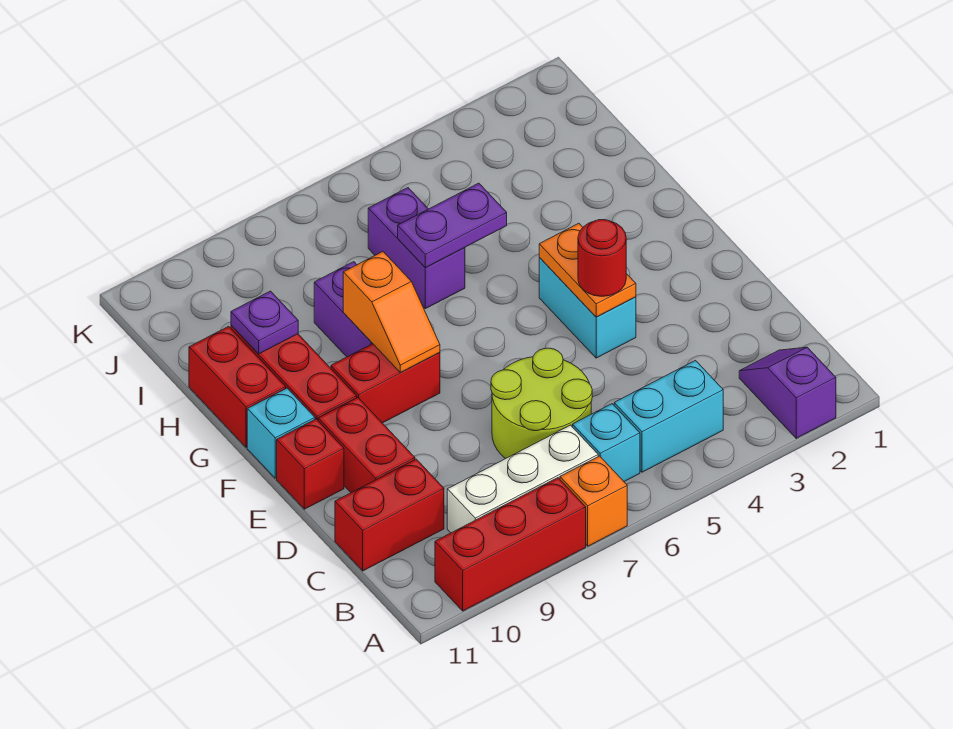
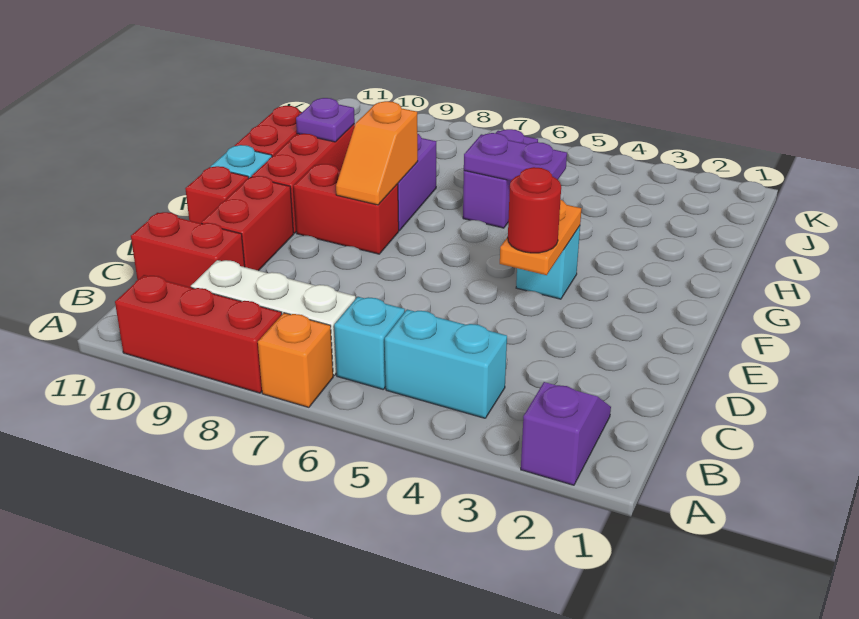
lime round brick C6:D7 level 1 -> none
cyan brick E4:F4 level 1 -> cyan brick F4 level 1

